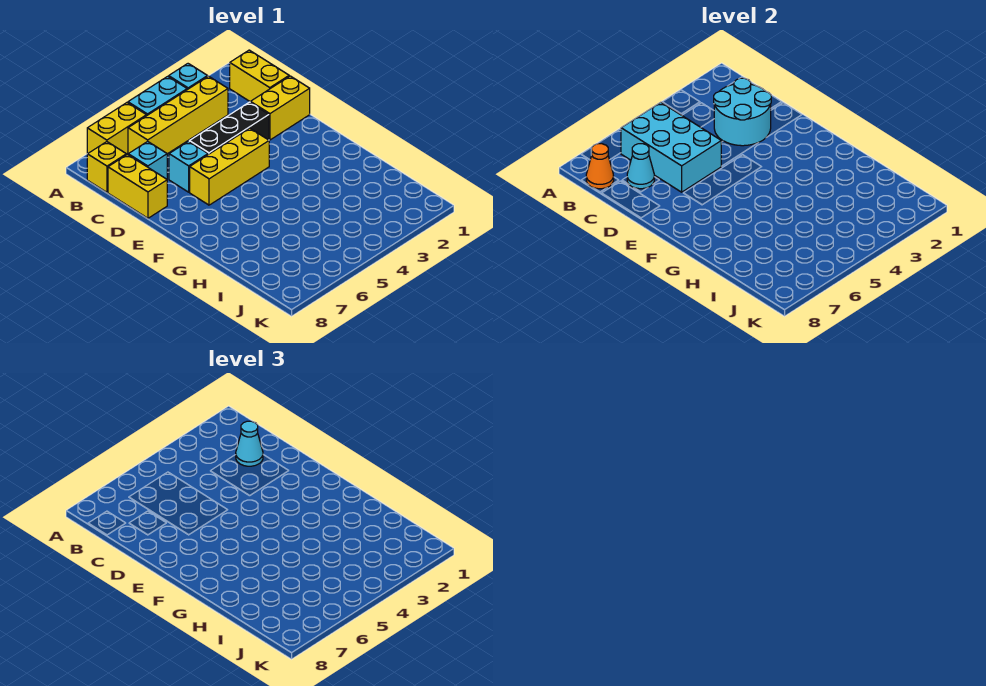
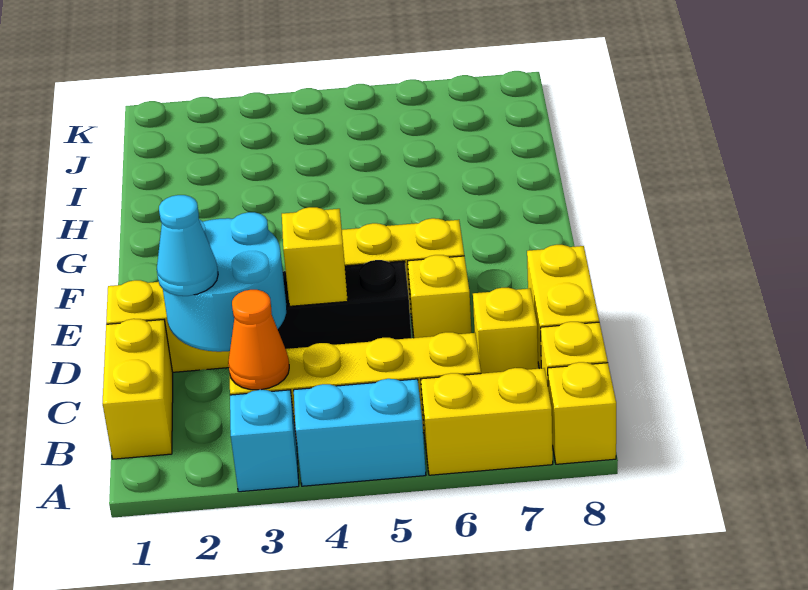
none -> yellow brick A8 level 1
cyan brick B5:D6 level 2 -> none
orange cone B8 level 2 -> orange cone B3 level 2
cyan brick C7 level 1 -> yellow brick C7 level 1
cyan cone C7 level 2 -> none
none -> yellow brick D4 level 2
cyan brick D6 level 1 -> yellow brick D6 level 1

